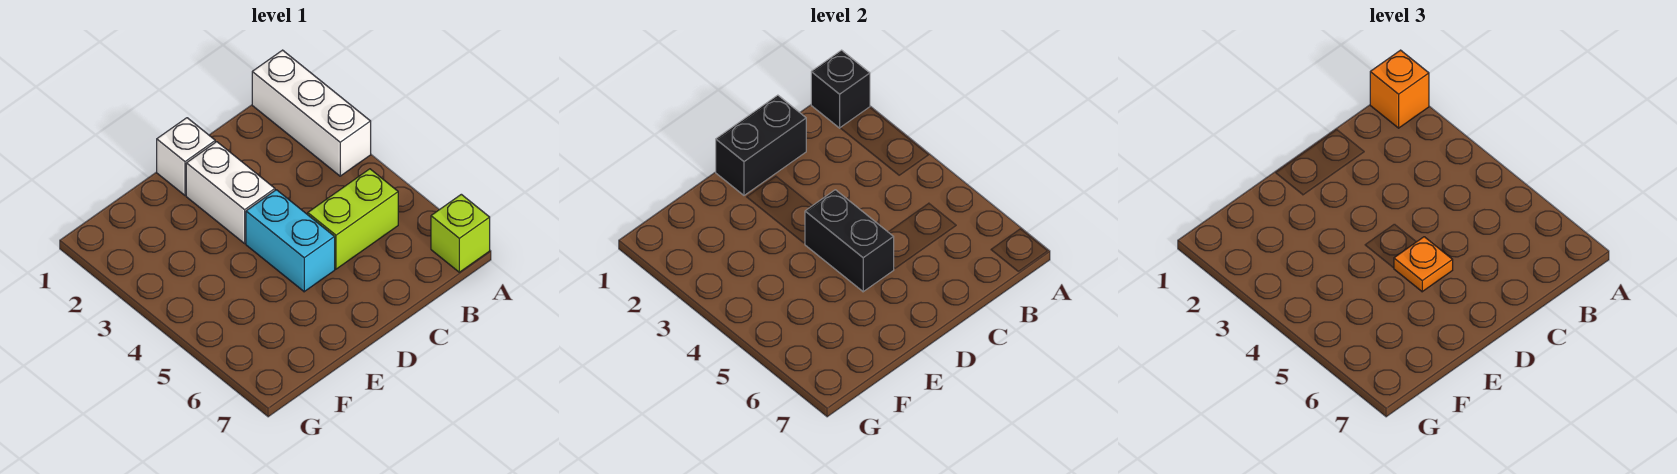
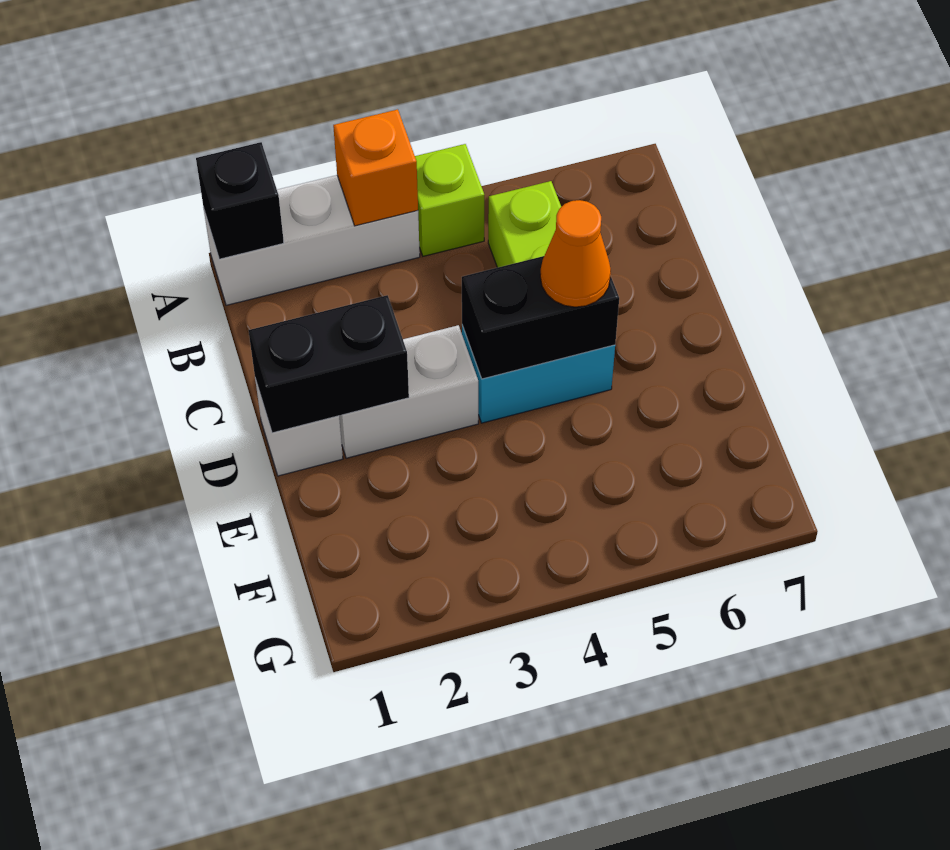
orange brick A1 level 3 -> orange brick A3 level 2
lime brick A7 level 1 -> lime brick A4 level 1
black brick C1:D1 level 2 -> black brick D1:D2 level 2
orange plate D5 level 3 -> orange cone D5 level 3

